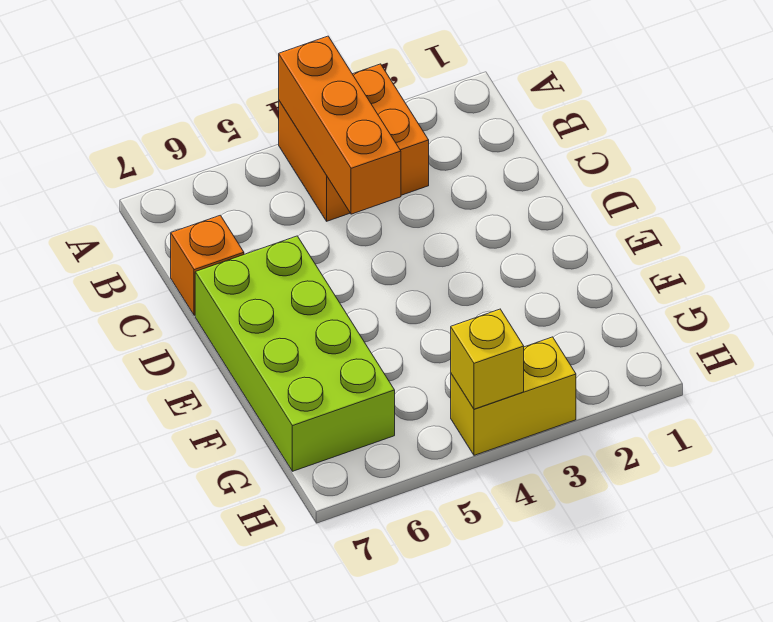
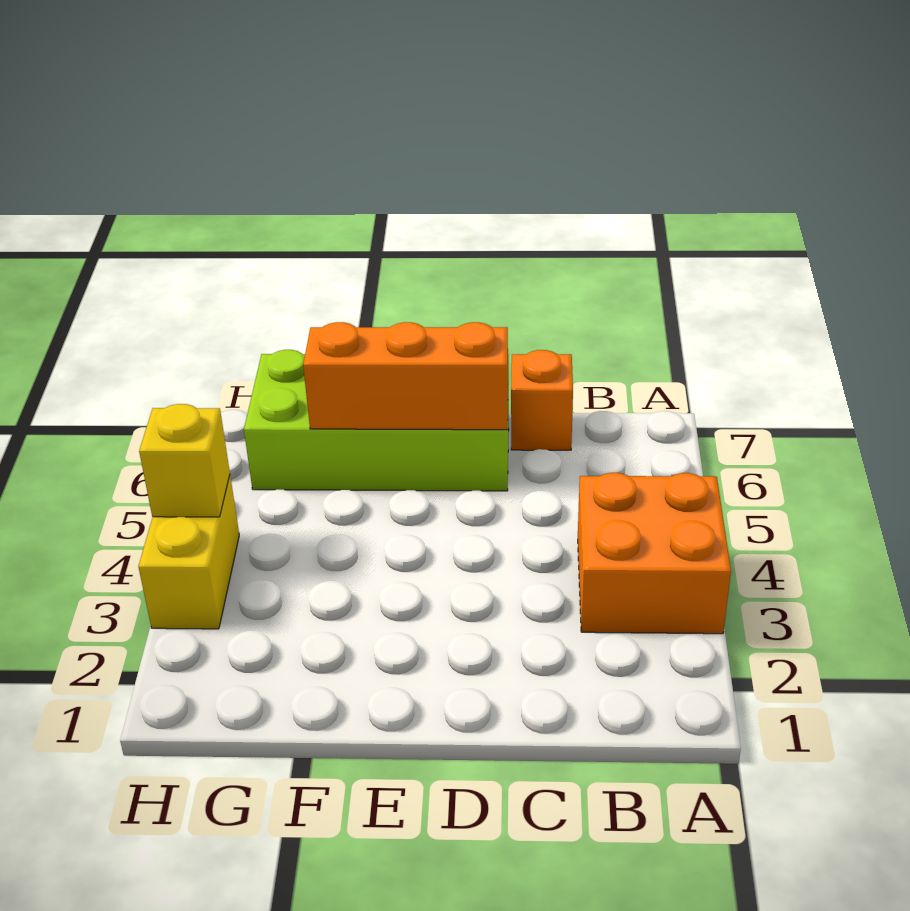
orange brick A4:C4 level 2 -> orange brick D6:F6 level 2

